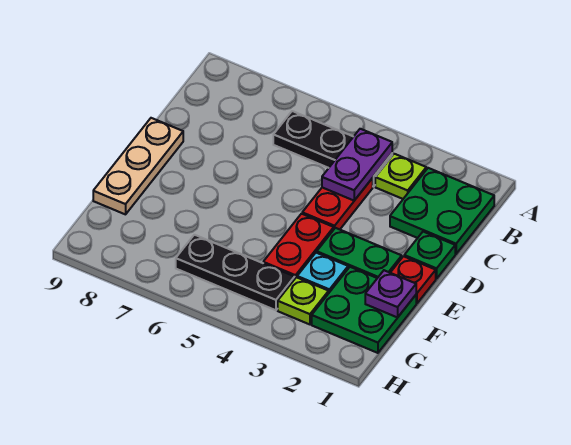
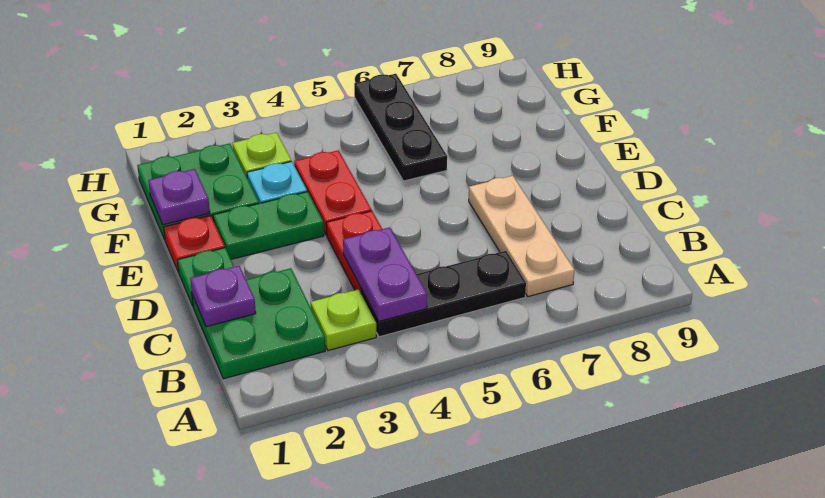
none -> purple plate C1 level 2
tan plate D9:F9 level 1 -> tan plate B7:D7 level 1
black plate G4:G6 level 1 -> black plate F6:H6 level 1

